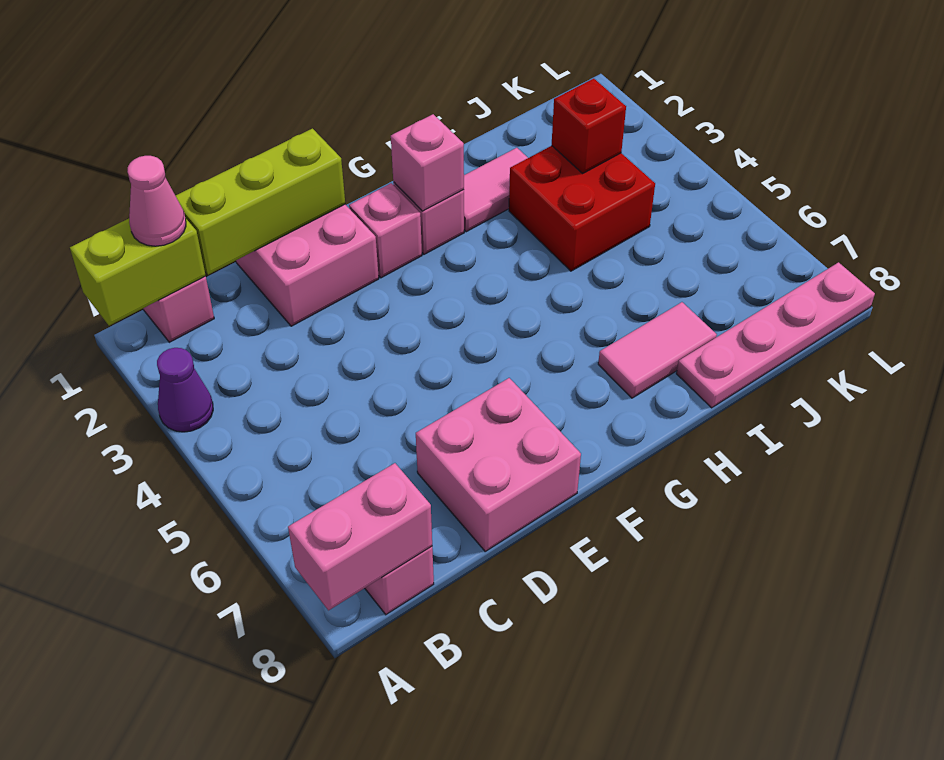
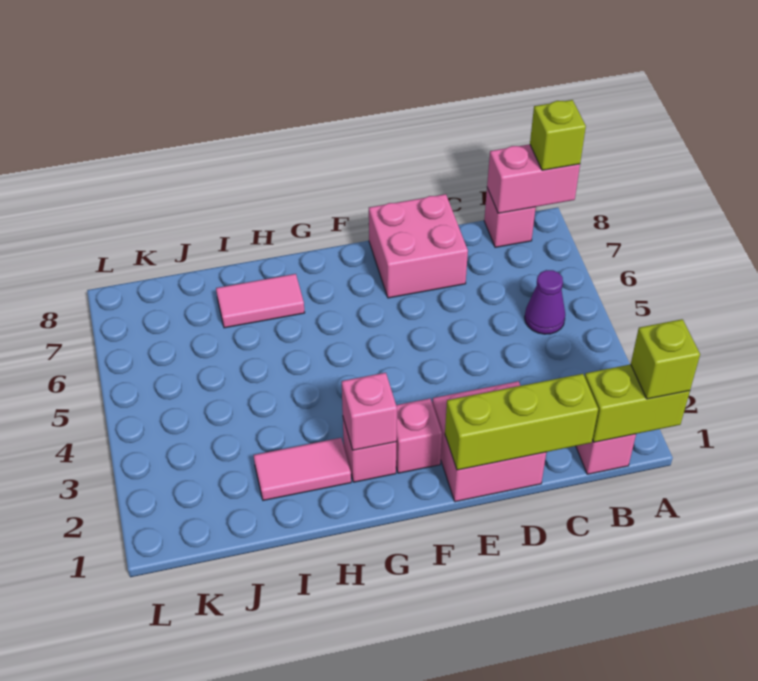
none -> lime brick A1 level 3
purple cone A3 level 1 -> purple cone B5 level 1
none -> lime brick A8 level 3
pink cone B1 level 3 -> none
red brick I3:J4 level 1 -> none
pink plate I8:L8 level 1 -> none
red brick J3 level 2 -> none

